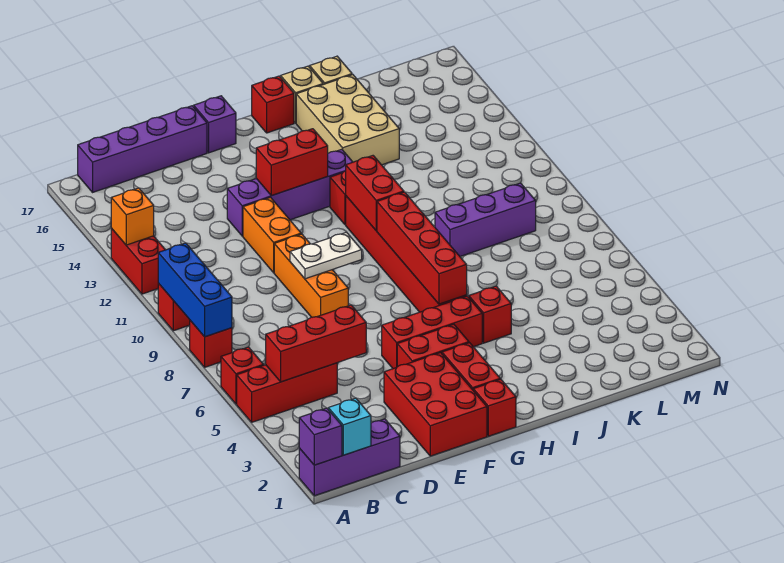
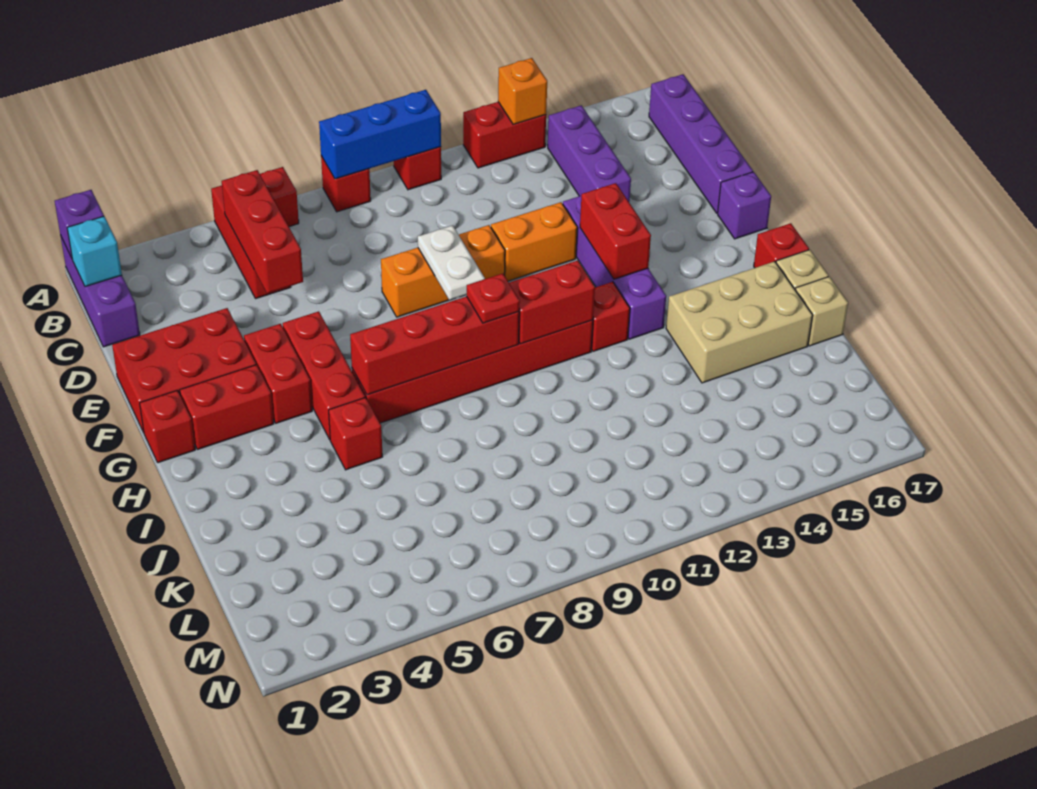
none -> red plate H9 level 3
purple brick J9:L9 level 1 -> purple brick B14:D14 level 1

